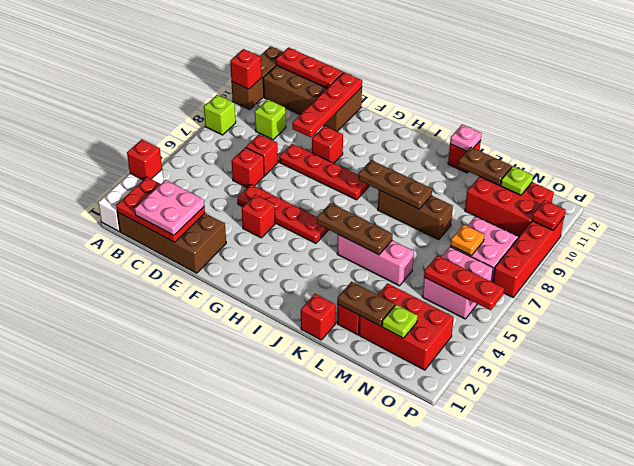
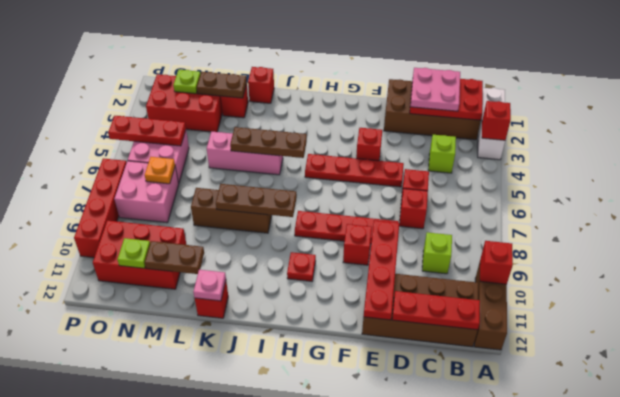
lime brick A8 level 1 -> lime brick C4 level 1
red plate P10 level 2 -> red plate H10 level 1

